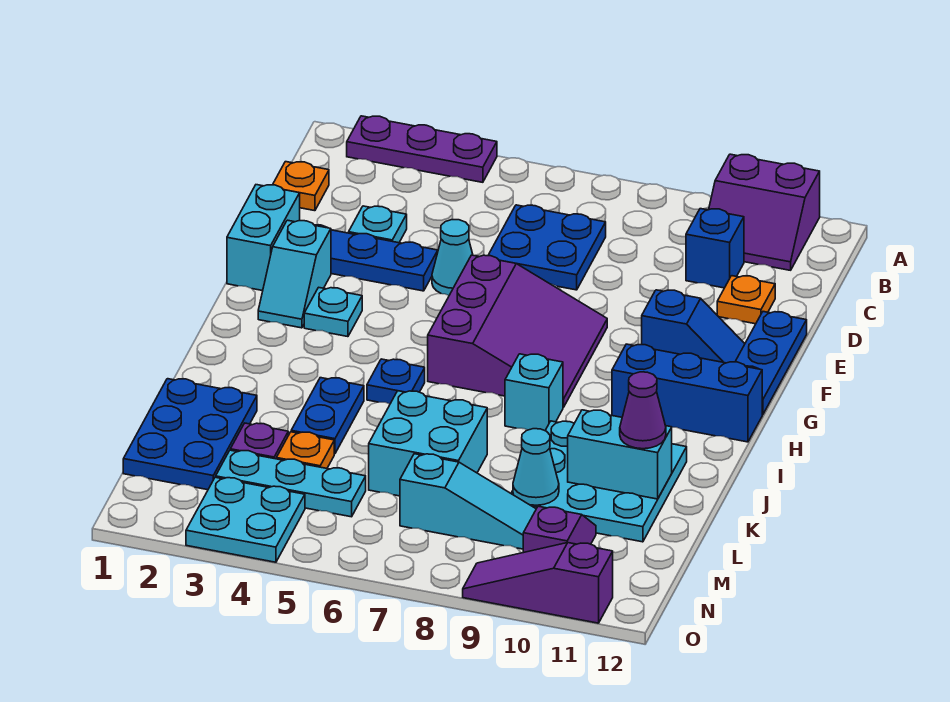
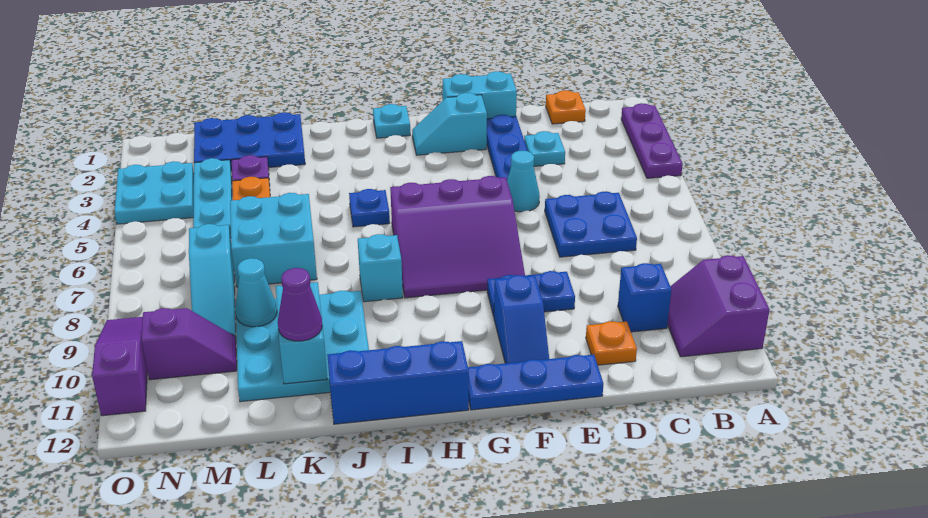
cyan plate G3 level 1 -> cyan plate H1 level 1
blue brick H10:H12 level 1 -> blue brick H12:J12 level 1
blue plate J4:K4 level 1 -> blue plate E9:F9 level 1

